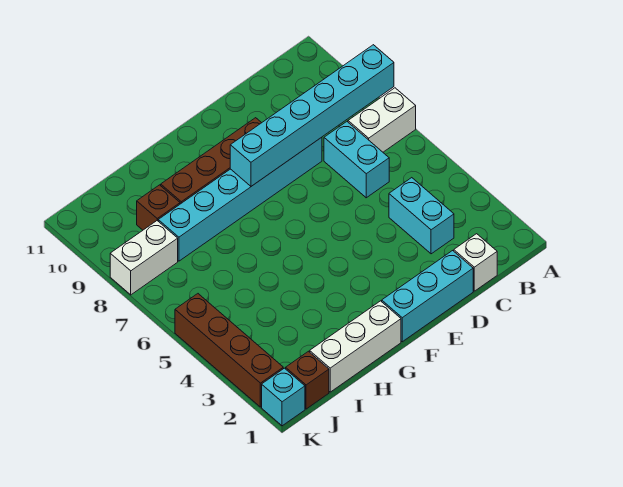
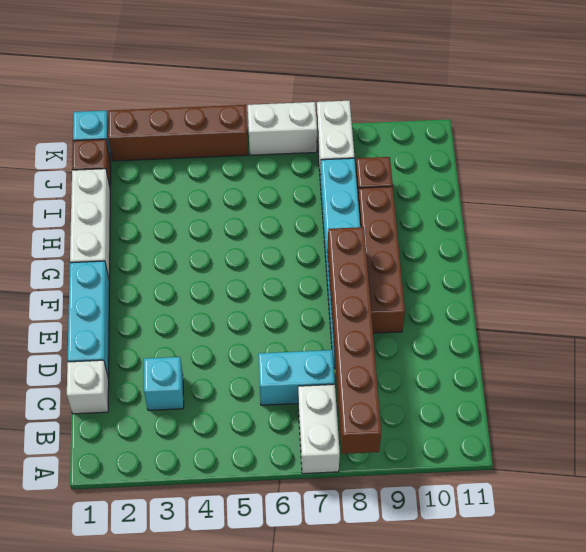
cyan brick A8:F8 level 2 -> brown brick A8:F8 level 2
cyan brick C3:C4 level 1 -> cyan brick C3 level 1
none -> white brick K6:K7 level 1

